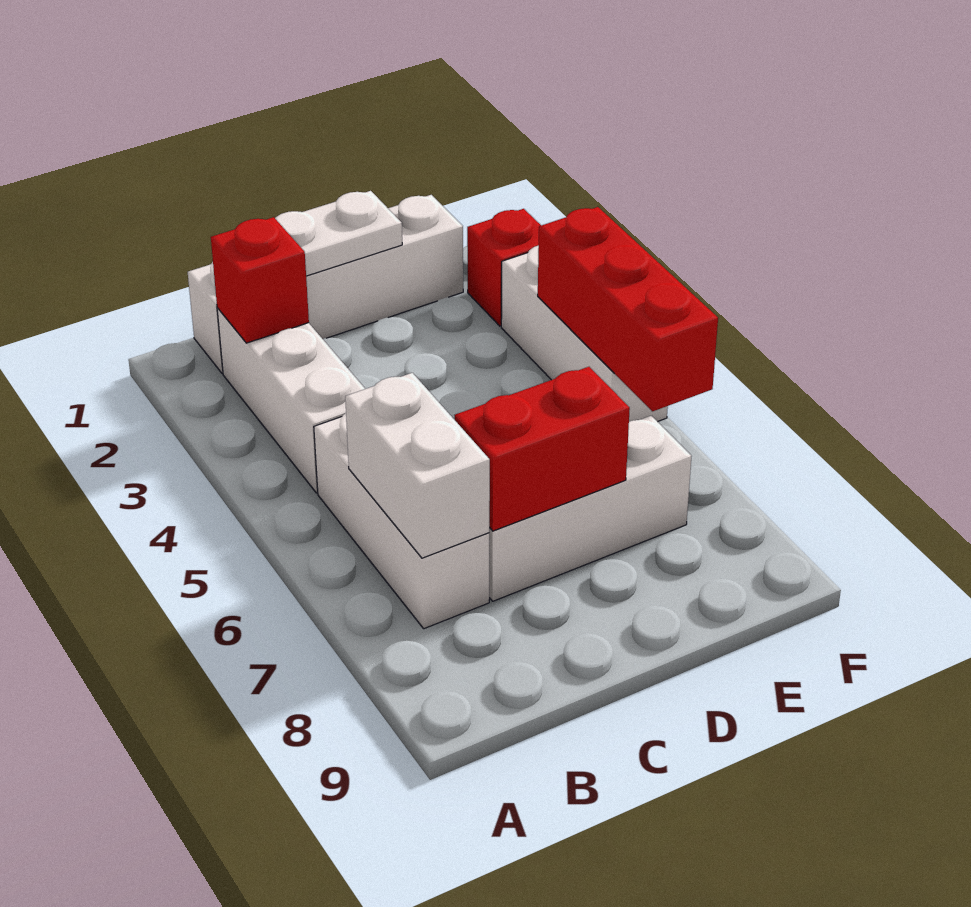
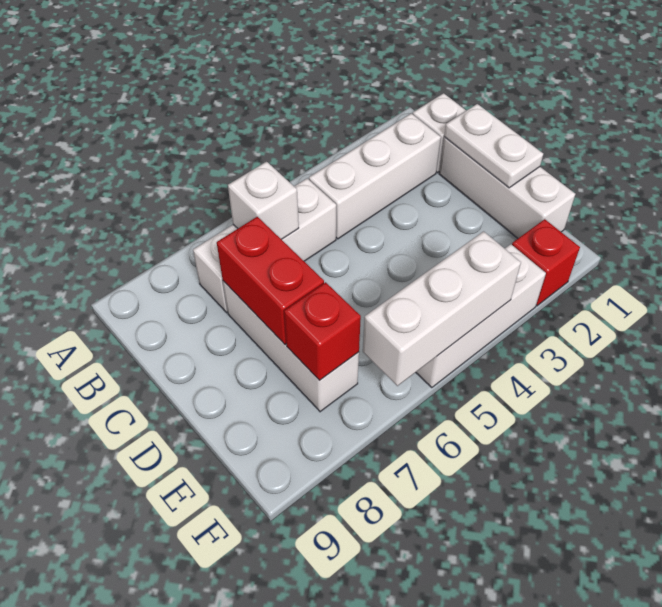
red brick B2 level 2 -> red brick E7 level 2
white brick B6:B7 level 2 -> white brick B6 level 2
red brick F4:F6 level 2 -> white brick F4:F6 level 2

